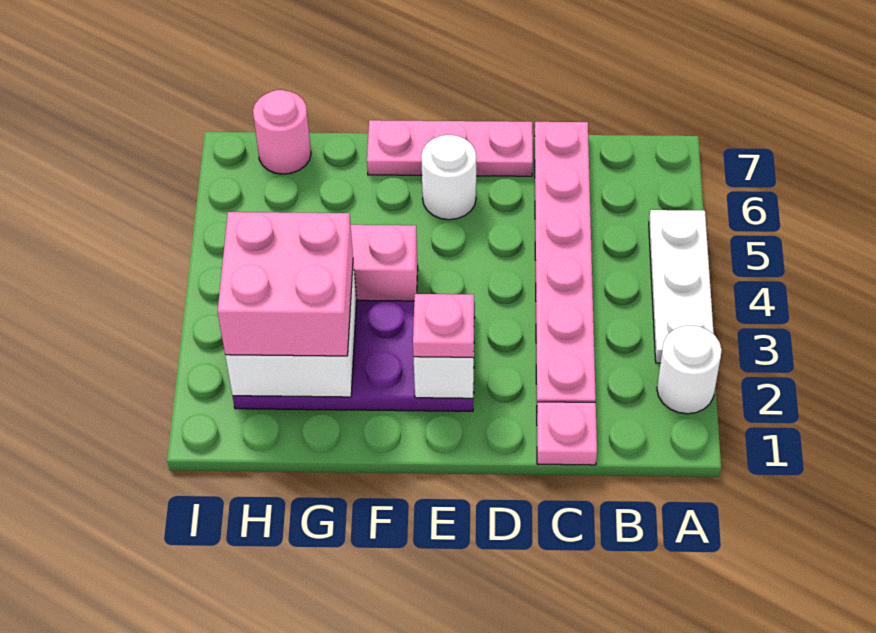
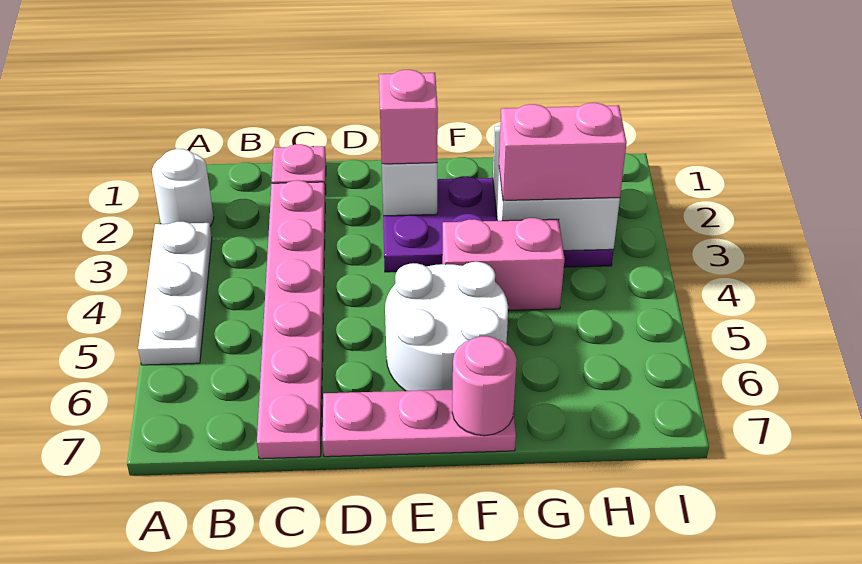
pink plate E2 level 3 -> pink brick E2 level 3
white round brick E6 level 1 -> white round brick E5:F6 level 1
pink brick G2:H3 level 3 -> pink brick G3:H3 level 3
pink round brick H7 level 1 -> pink round brick F7 level 2

